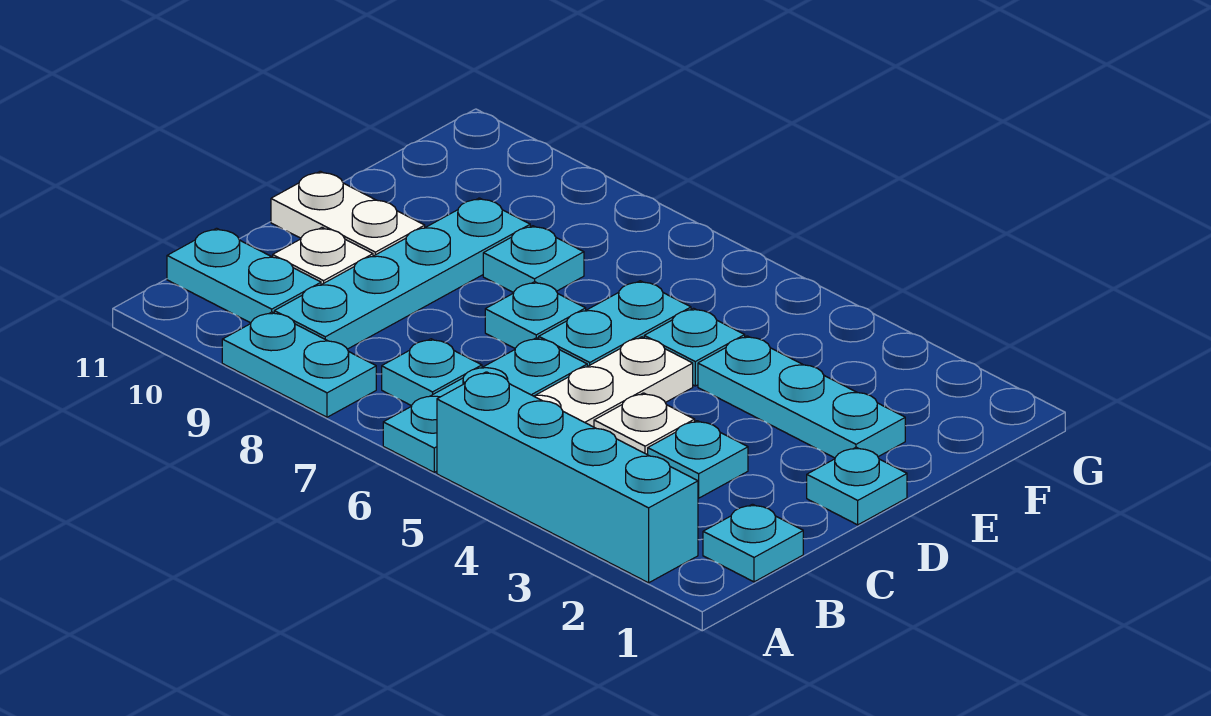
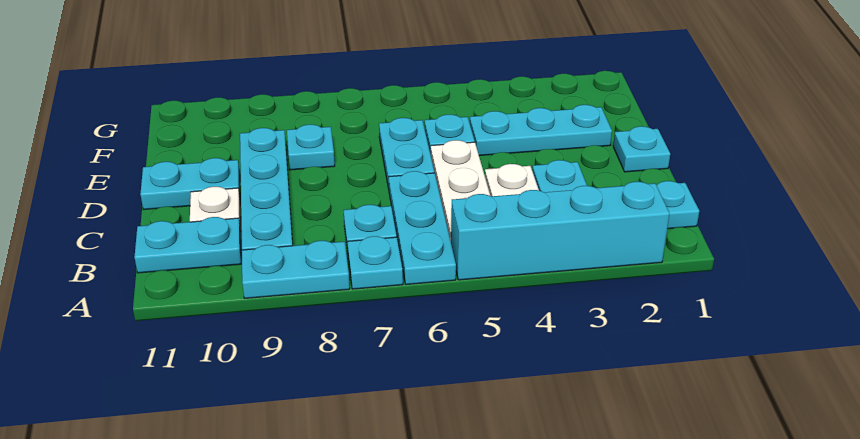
cyan plate D7 level 1 -> cyan plate A7 level 1
white plate D10:D11 level 1 -> cyan plate D10:D11 level 1

